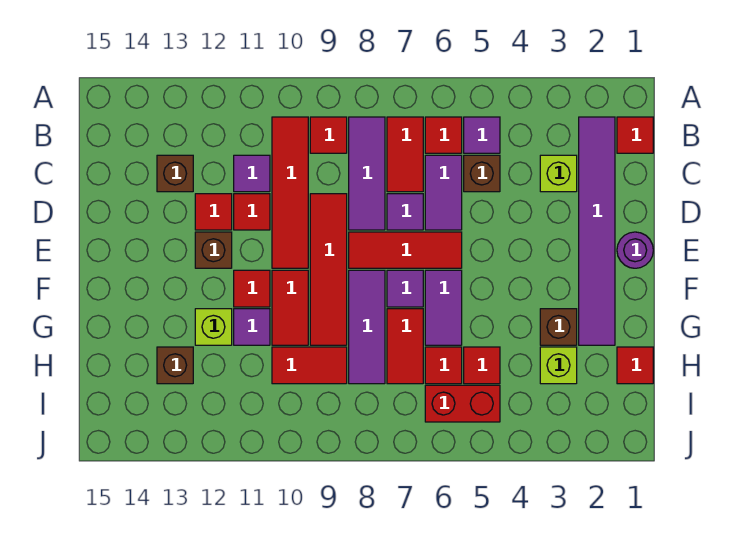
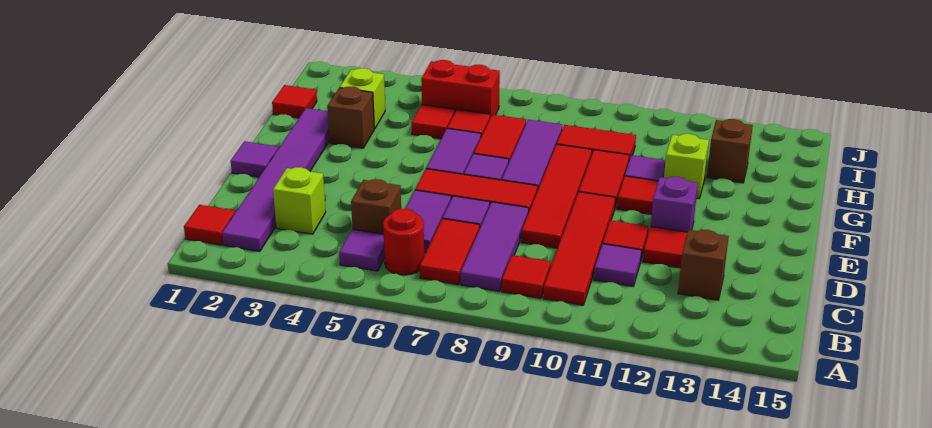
red tile B6 level 1 -> red round brick B6 level 1
purple round brick E1 level 1 -> purple tile E1 level 1
brown brick E12 level 1 -> purple brick E12 level 1

